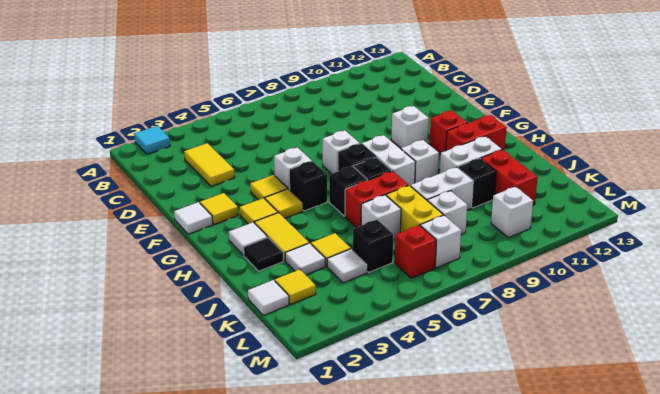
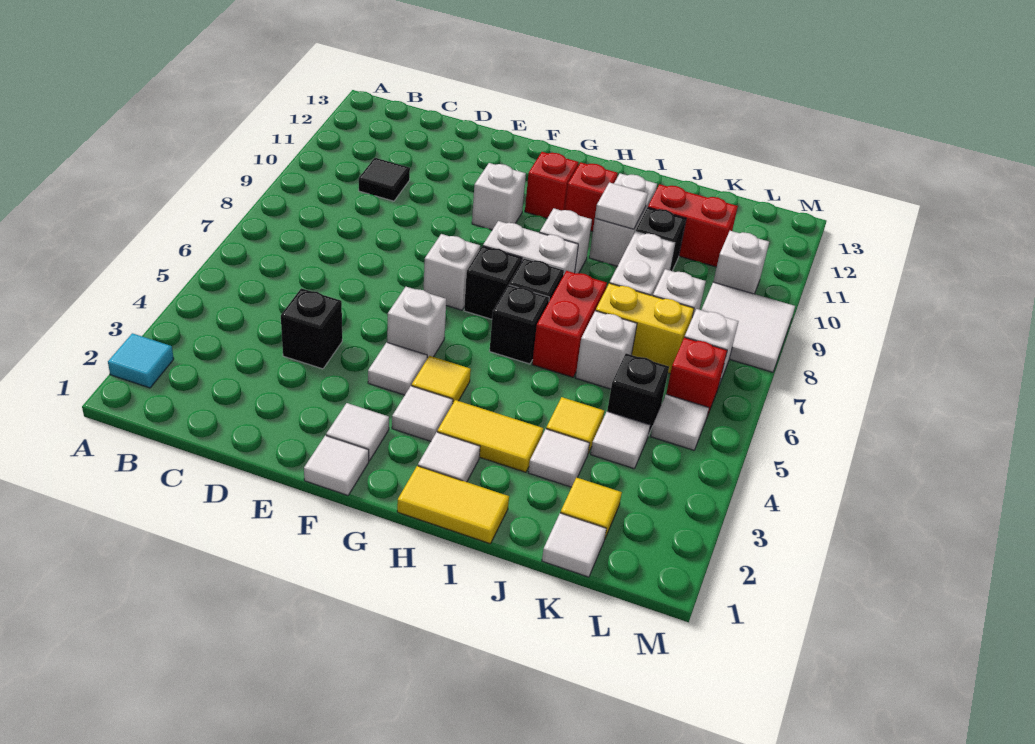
yellow tile C3:D3 level 1 -> yellow tile H1:I1 level 1
yellow tile F2 level 1 -> white tile F2 level 1
yellow tile F4 level 1 -> white tile F4 level 1
yellow tile G3 level 1 -> white tile G3 level 1
black brick G5 level 1 -> black brick D4 level 1
red brick H11:H12 level 1 -> red brick H11 level 1
black tile I2 level 1 -> black tile C10 level 1
none -> white tile I10 level 2
none -> white tile L5 level 1
none -> white tile L8:M9 level 1

